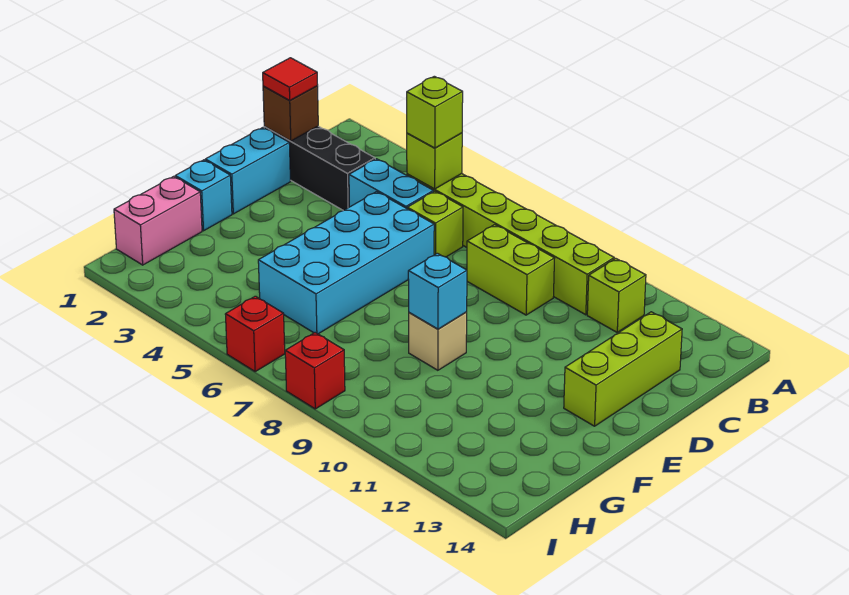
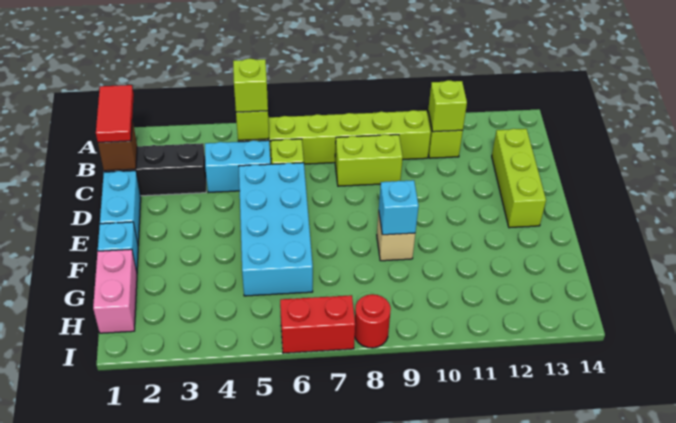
none -> lime brick B11 level 2
red tile C1 level 3 -> red tile B1:C1 level 3
red brick I6 level 1 -> red brick I6:I7 level 1
red brick I8 level 1 -> red round brick I8 level 1

